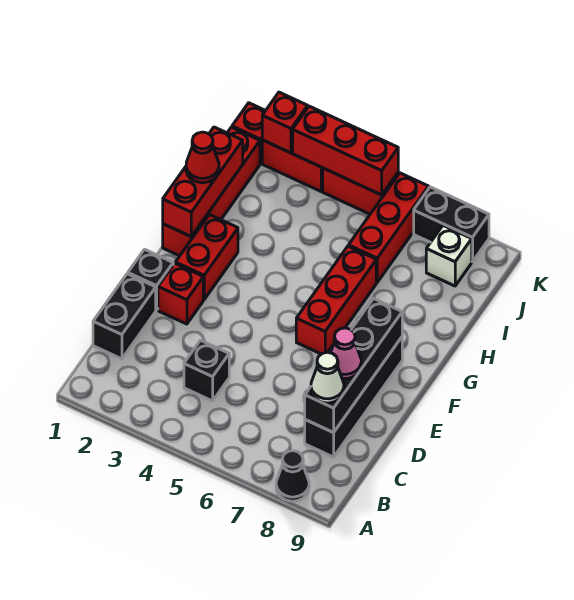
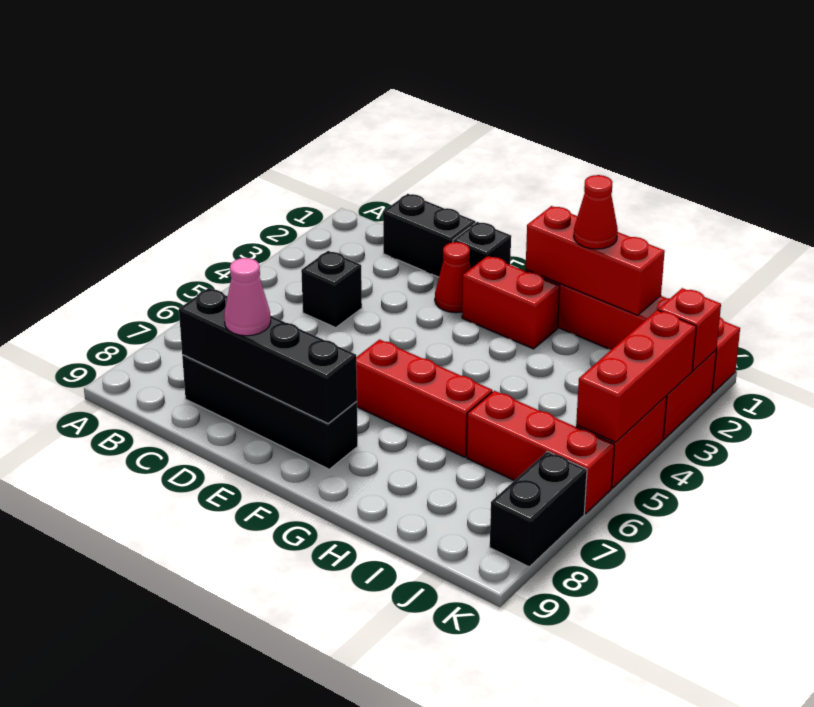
black cone A8 level 1 -> none
white cone C8 level 3 -> none
red brick E2 level 1 -> red cone E2 level 1
white brick J8 level 1 -> none

